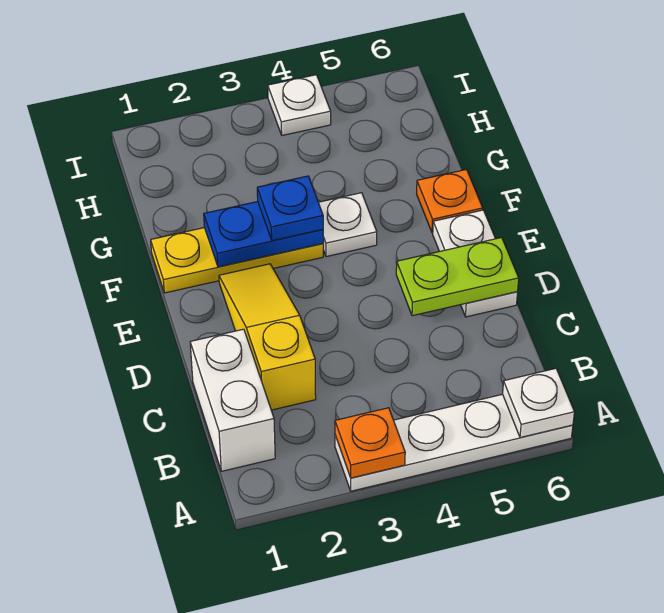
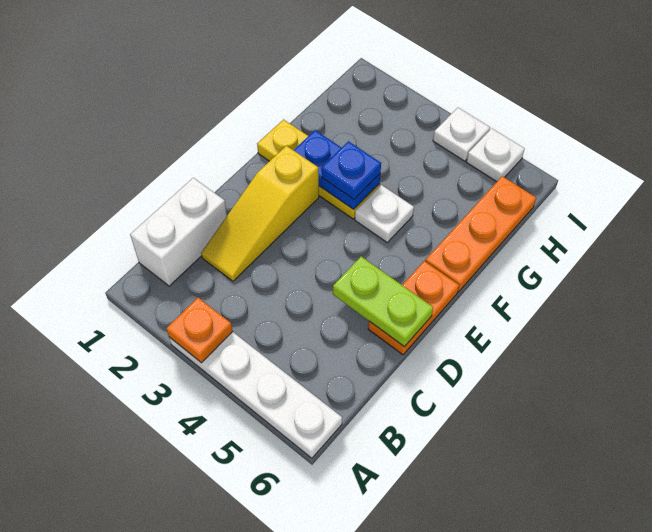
white plate A6 level 2 -> white plate I5 level 1
yellow slope C2:E2 level 1 top C -> yellow slope C2:E2 level 1 top E
white plate D6:E6 level 1 -> orange plate D6:E6 level 1
orange plate F6 level 1 -> orange plate F6:H6 level 1

